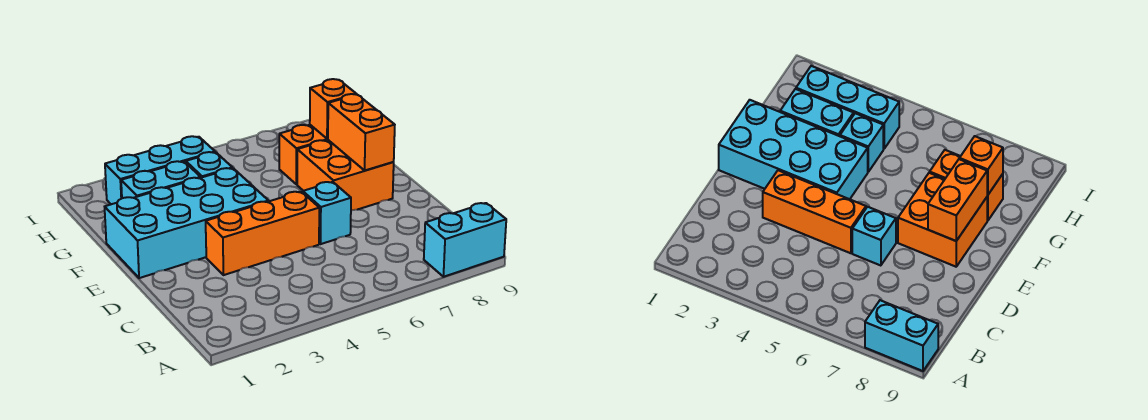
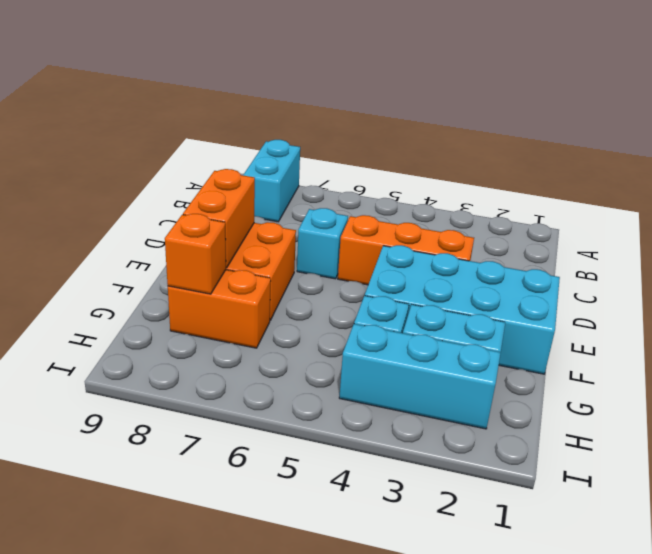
cyan brick A8:A9 level 1 -> cyan brick A8:B8 level 1

